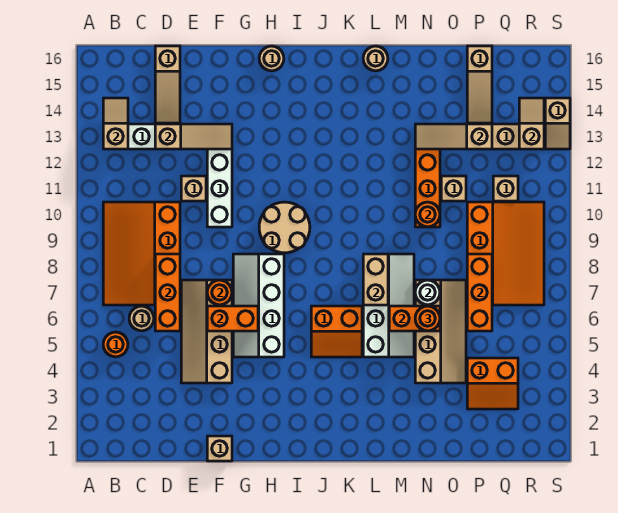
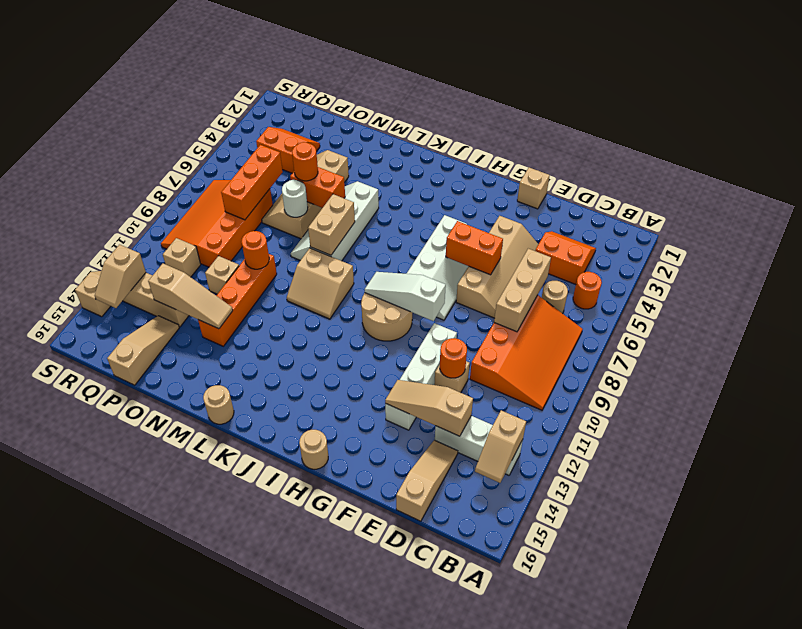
orange brick D6:D8 level 2 -> tan brick D6:D8 level 2
orange round brick F7 level 2 -> orange round brick E11 level 2
none -> white slope G9:I9 level 2 top G
orange slope J5:K6 level 1 top 6 -> orange slope C3:D4 level 1 top 4
none -> tan slope K9:L10 level 1 top 9

